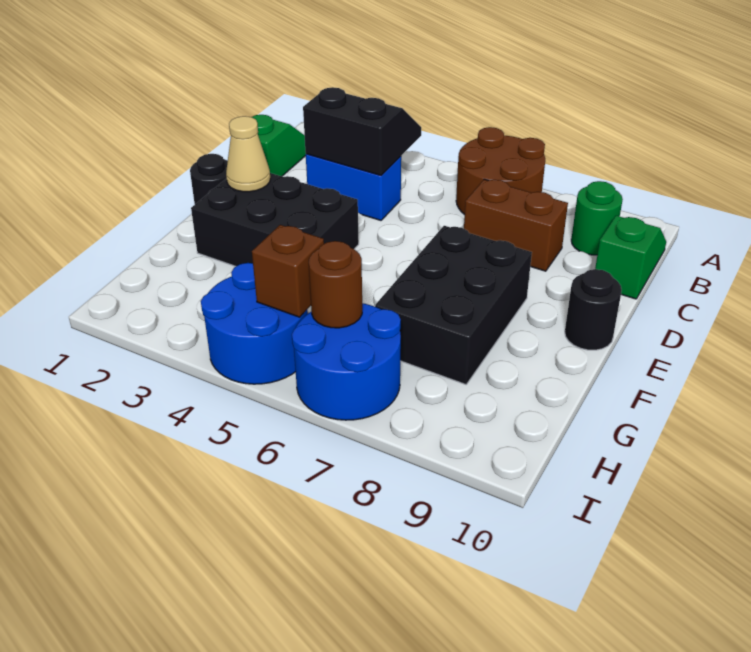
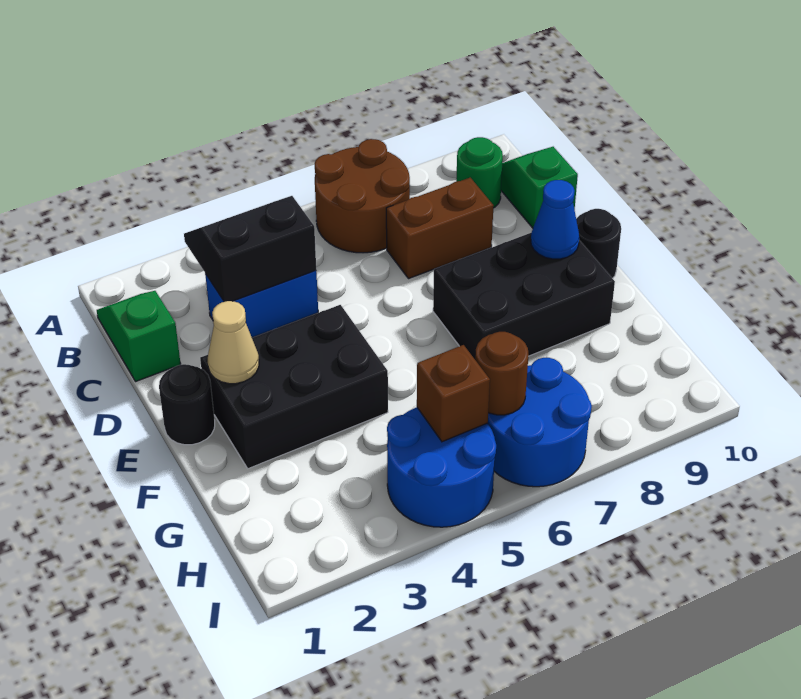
black brick E7:G8 level 1 -> black brick E7:F9 level 1
none -> blue cone E9 level 2

